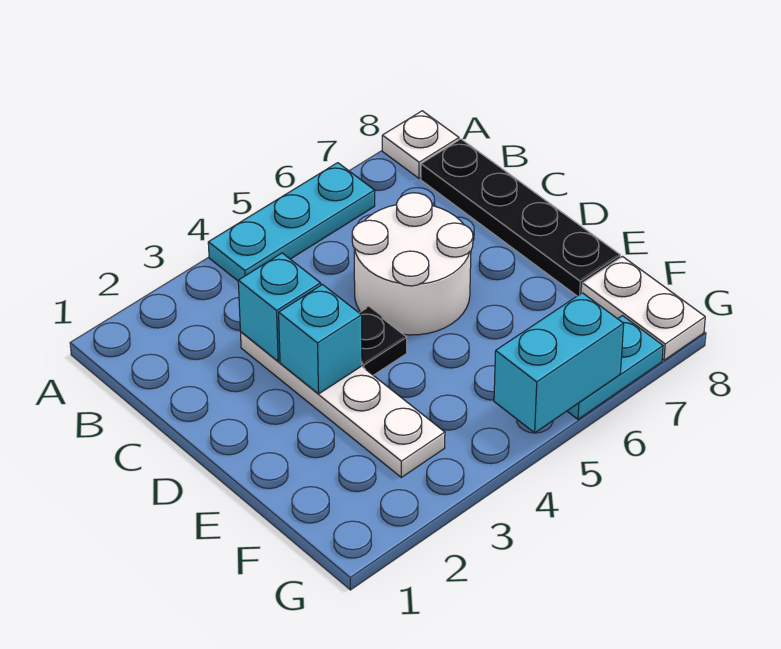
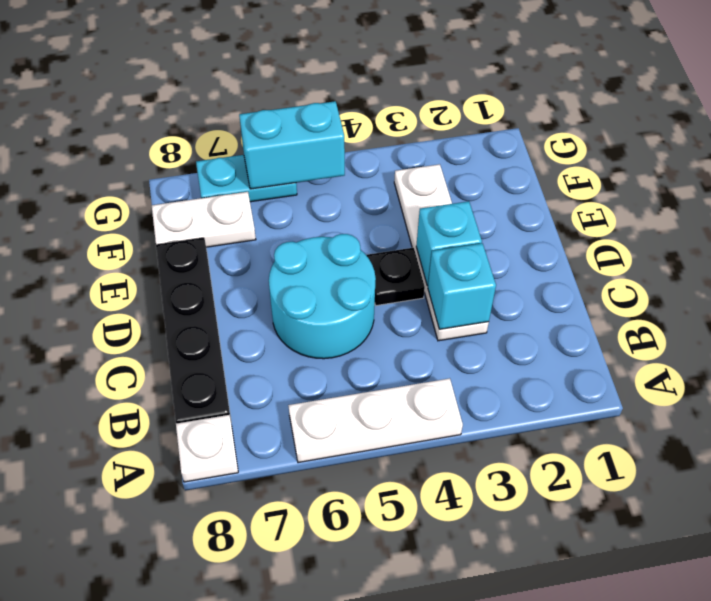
cyan plate A4:A6 level 1 -> white plate A4:A6 level 1
white round brick C5:D6 level 1 -> cyan round brick C5:D6 level 1
white plate F8:G8 level 1 -> white plate F7:F8 level 1

